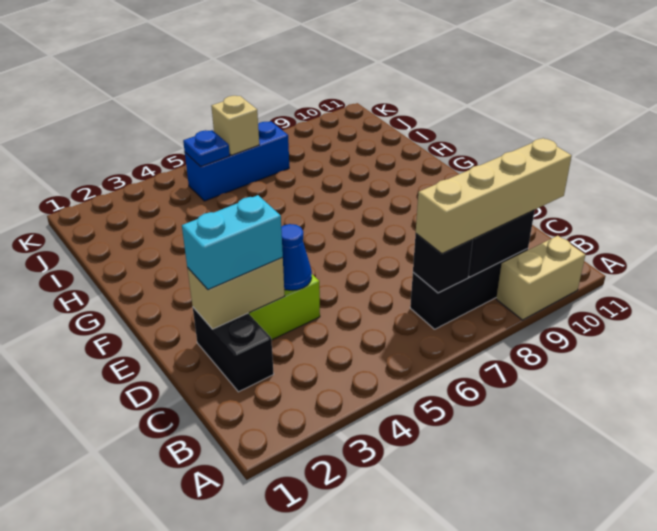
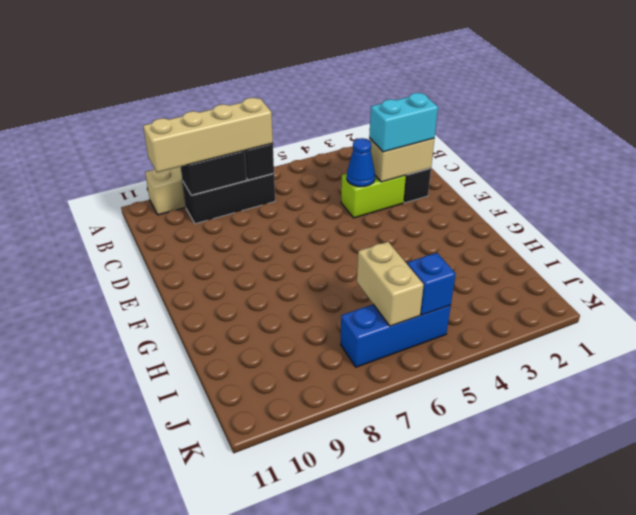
blue plate J5 level 2 -> blue brick J5 level 2
tan brick J6 level 2 -> tan brick I6:J6 level 2

